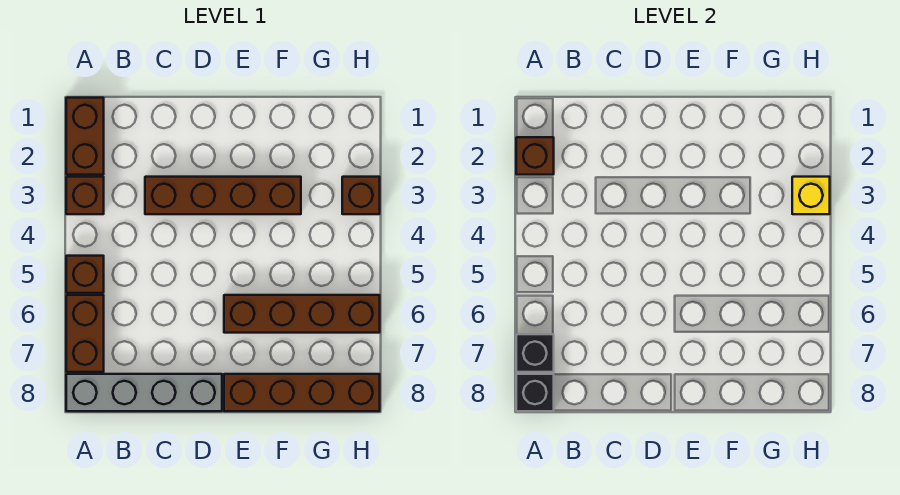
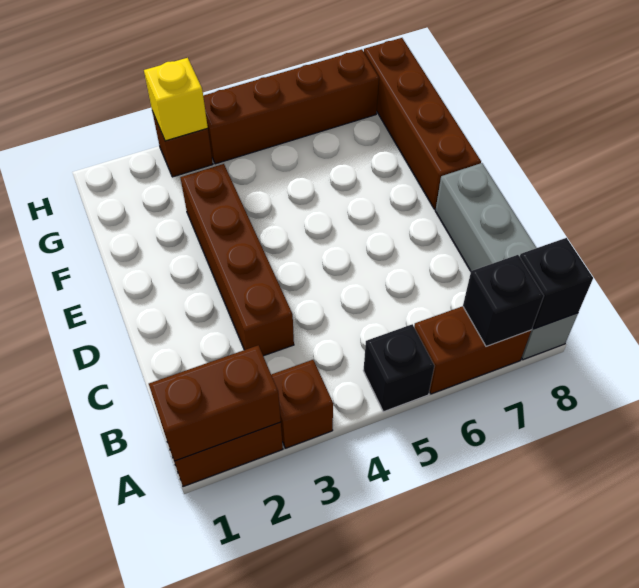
brown brick A2 level 2 -> brown brick A1:A2 level 2
brown brick A5 level 1 -> black brick A5 level 1
brown brick E6:H6 level 1 -> brown brick H4:H7 level 1

